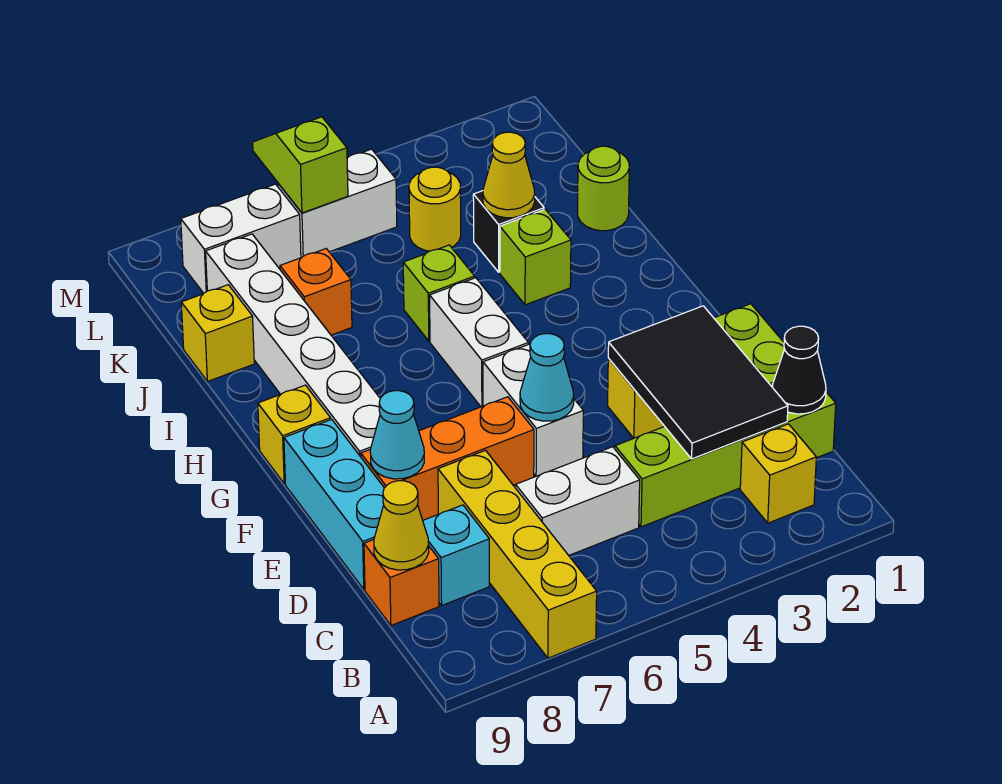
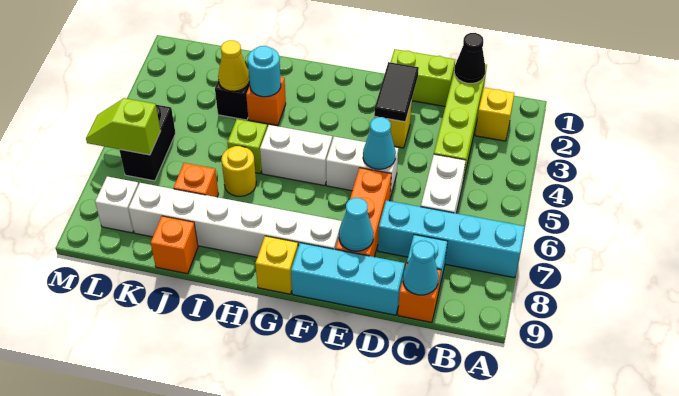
yellow brick A7:D7 level 1 -> cyan brick A7:D7 level 1
black tile C2:E3 level 2 -> black tile E2:E3 level 2
yellow cone C9 level 2 -> cyan cone C9 level 2
lime brick I3 level 1 -> orange brick I3 level 1
none -> cyan round brick I3 level 2
lime round brick J1 level 1 -> none
yellow brick J9 level 1 -> orange brick J9 level 1
yellow round brick K4 level 1 -> yellow round brick I6 level 1
white brick L5:L6 level 1 -> black brick L5:L6 level 1
white brick L7:L8 level 1 -> white brick L8 level 1

